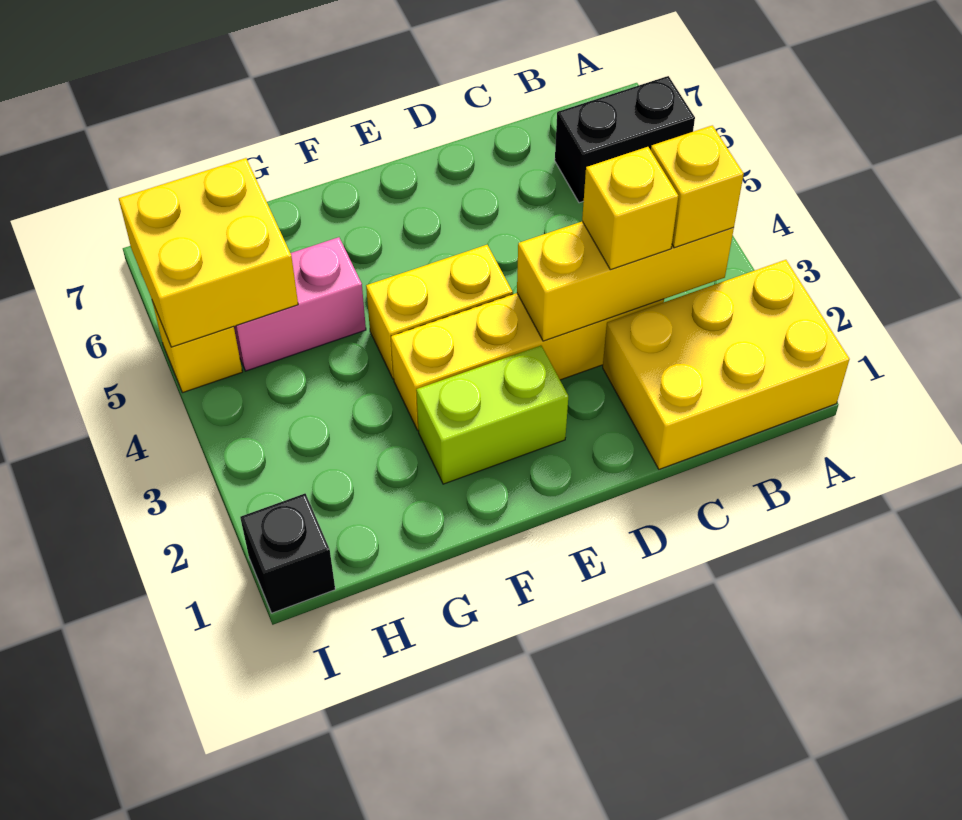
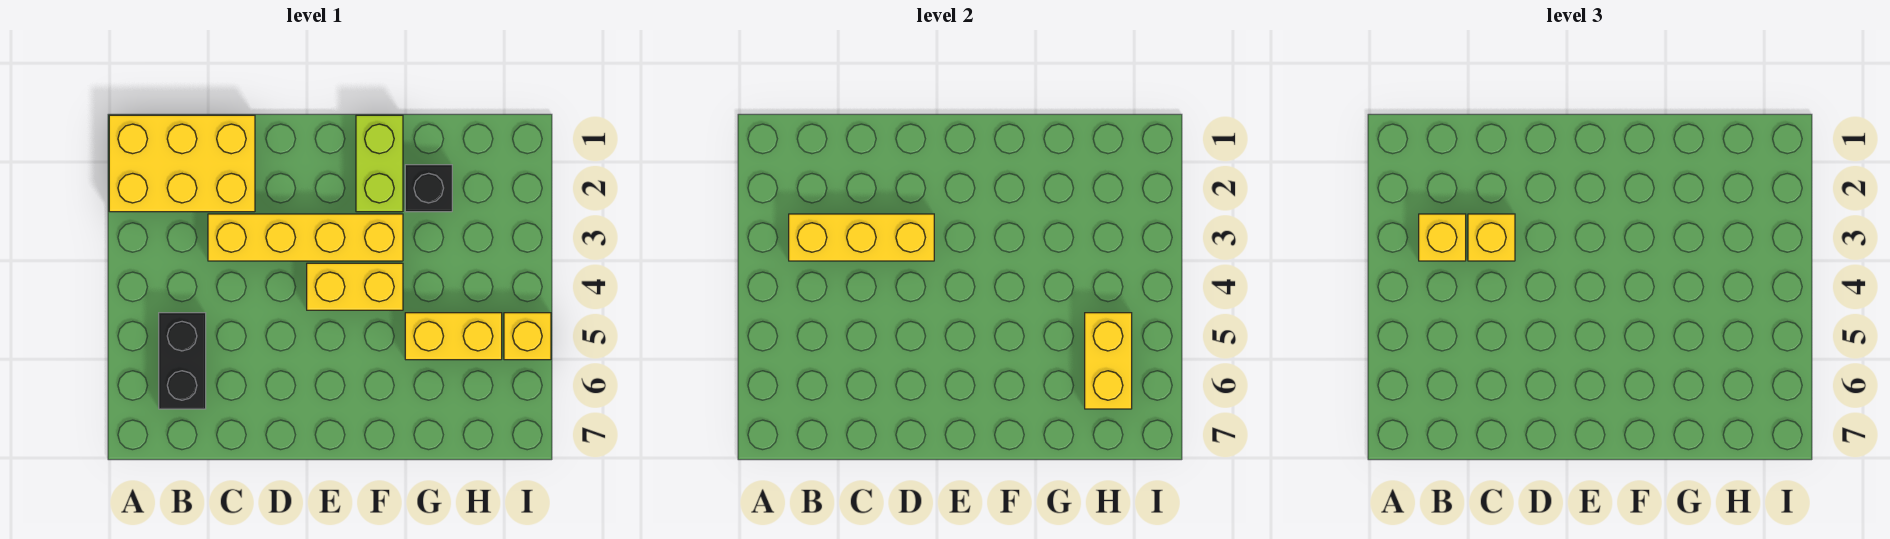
black brick A6:B6 level 1 -> black brick B5:B6 level 1
lime brick E2:F2 level 1 -> lime brick F1:F2 level 1
pink brick G5:H5 level 1 -> yellow brick G5:H5 level 1
yellow brick H5:I6 level 2 -> yellow brick H5:H6 level 2
black brick I1 level 1 -> black brick G2 level 1

